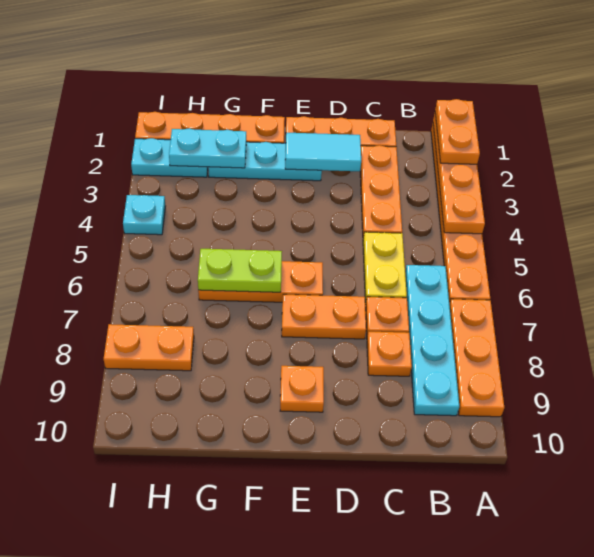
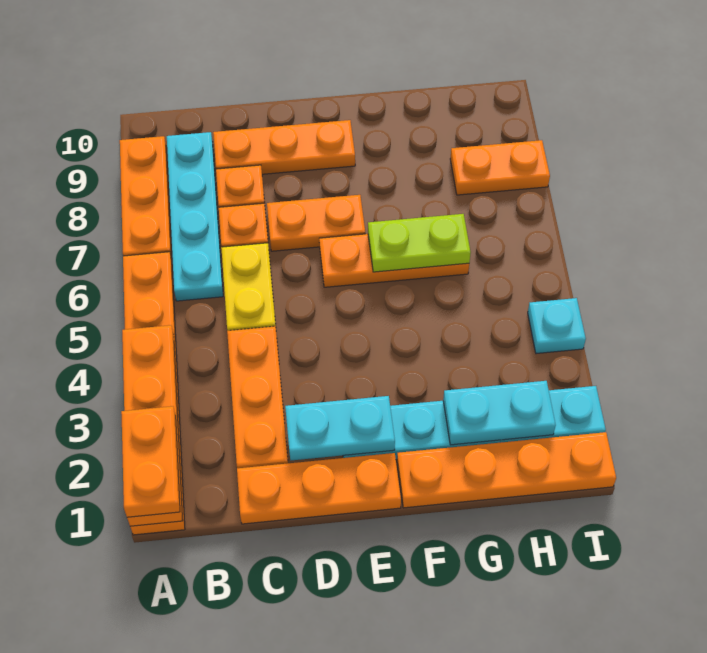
cyan tile D2:E2 level 2 -> cyan plate D2:E2 level 2
orange plate E9 level 1 -> orange plate C9:E9 level 1

